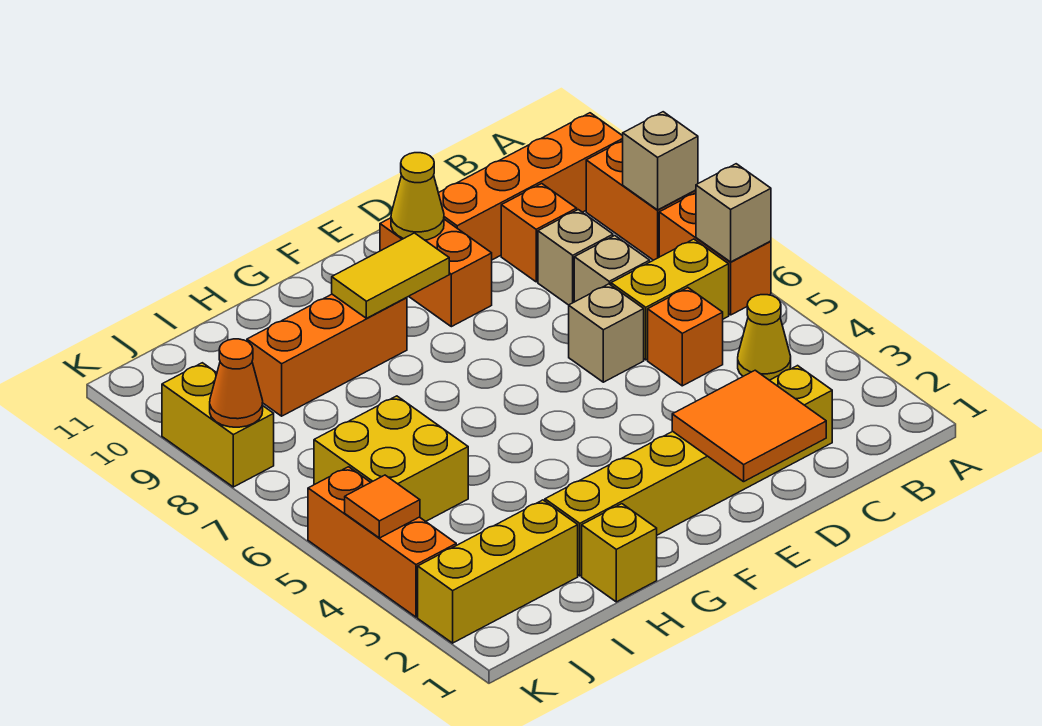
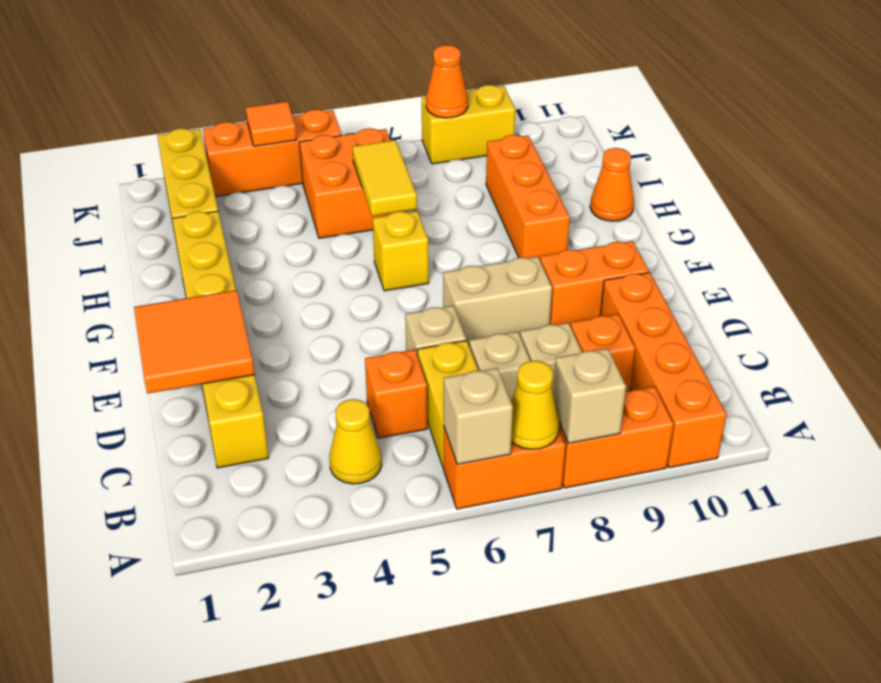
none -> tan brick E7:E8 level 1
yellow cone E10 level 2 -> yellow cone A7 level 2
yellow tile F9:G9 level 2 -> yellow tile H6:I6 level 2
yellow brick H1 level 1 -> yellow brick G6 level 1
none -> orange cone H11 level 1
yellow brick I5:J6 level 1 -> orange brick I5:J6 level 1

